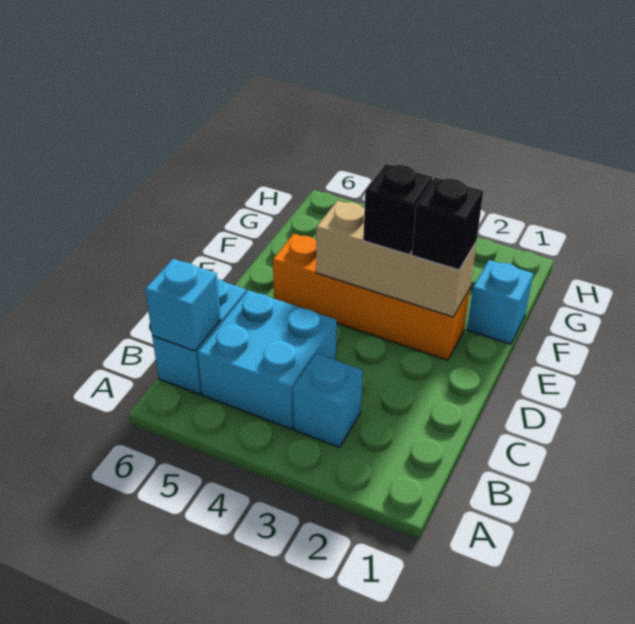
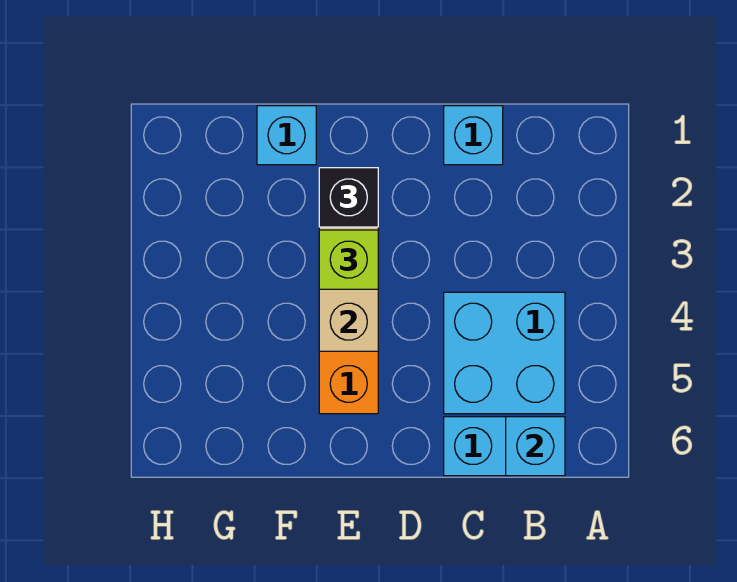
cyan brick B3 level 1 -> cyan brick C1 level 1
black brick E3 level 3 -> lime brick E3 level 3

